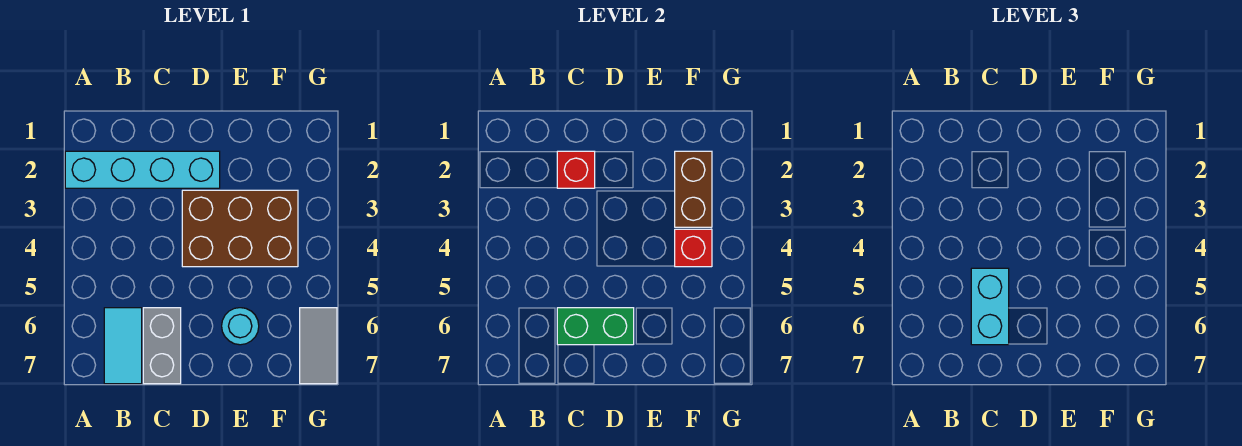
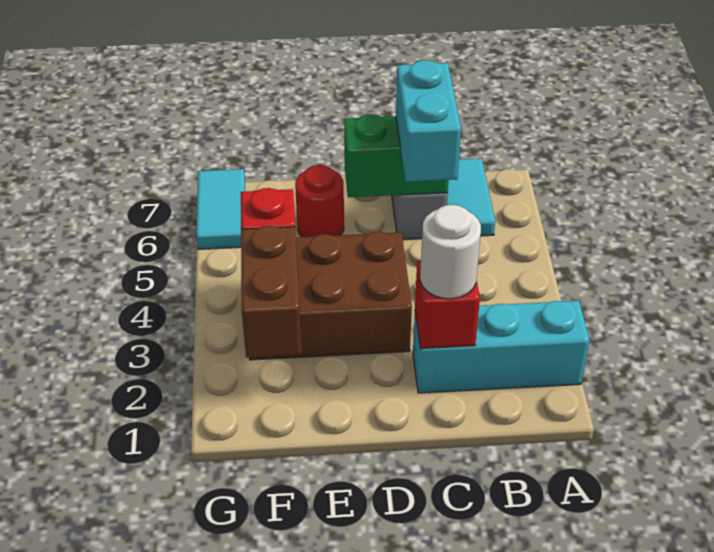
cyan brick A2:D2 level 1 -> cyan brick A2:C2 level 1
none -> white round brick C2 level 3
cyan round brick E6 level 1 -> red round brick E6 level 1
grey tile G6:G7 level 1 -> cyan tile G6:G7 level 1

